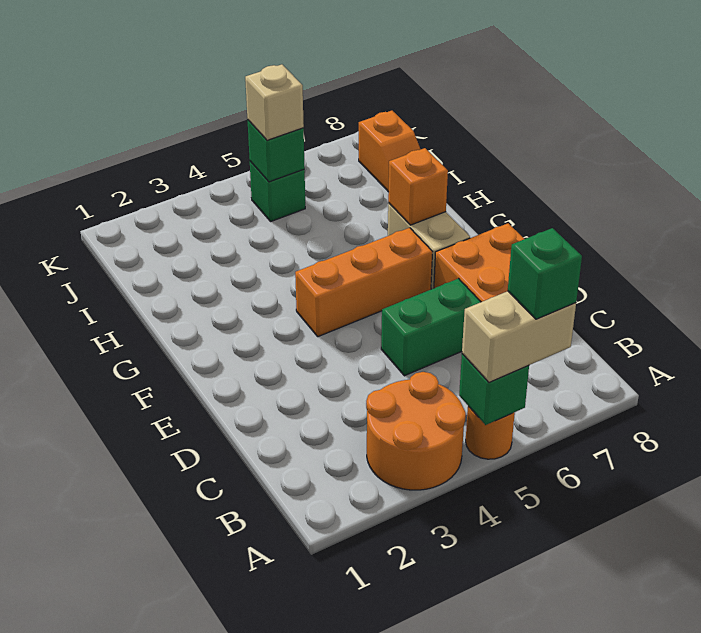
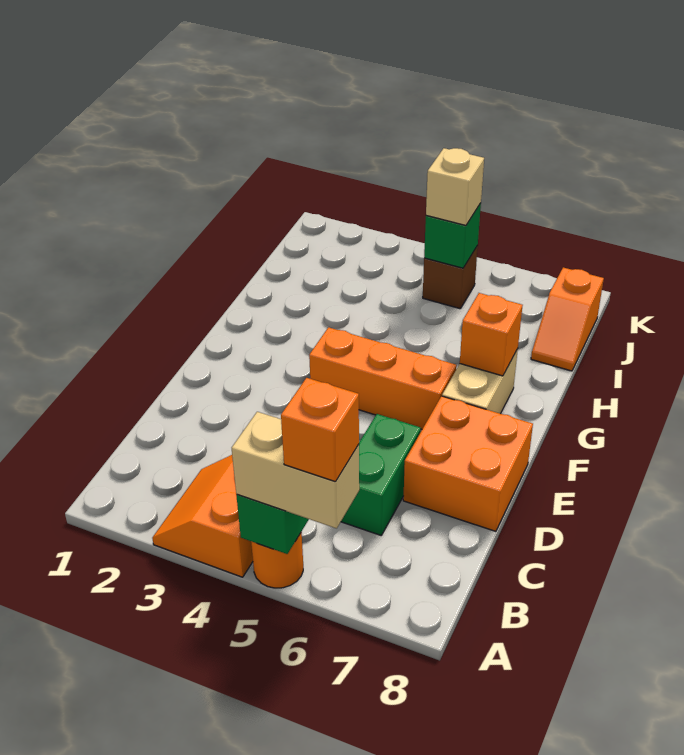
orange round brick A3:B4 level 1 -> orange slope A3:B4 level 1 top 4
green brick A6 level 4 -> orange brick A6 level 4
green brick D5:D6 level 1 -> green brick C6:D6 level 1
green brick J5 level 1 -> brown brick J5 level 1

